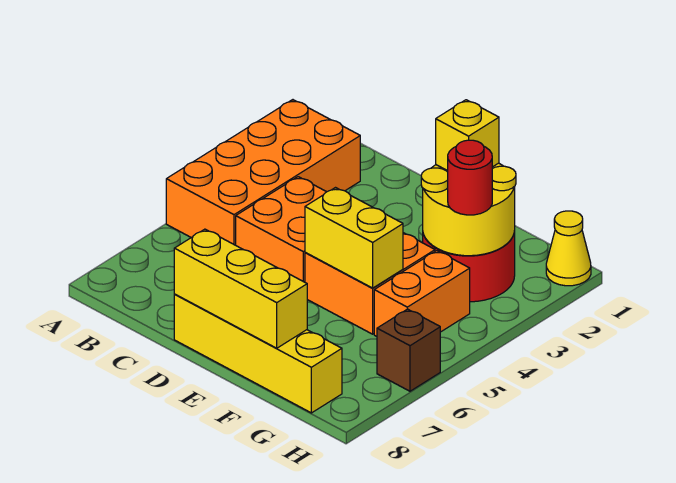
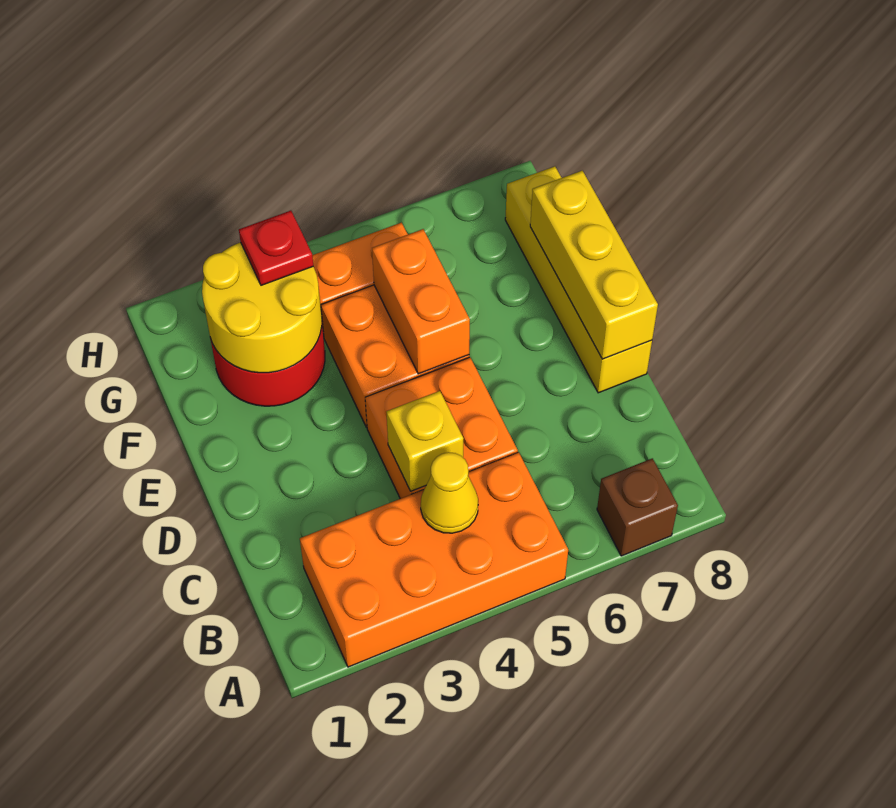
yellow brick E5:F5 level 2 -> orange brick E5:F5 level 2
yellow brick F2 level 3 -> yellow brick C4 level 2
red round brick G3 level 3 -> red plate G3 level 3
yellow cone H1 level 1 -> yellow cone B4 level 2
brown brick H6 level 1 -> brown brick A7 level 1

